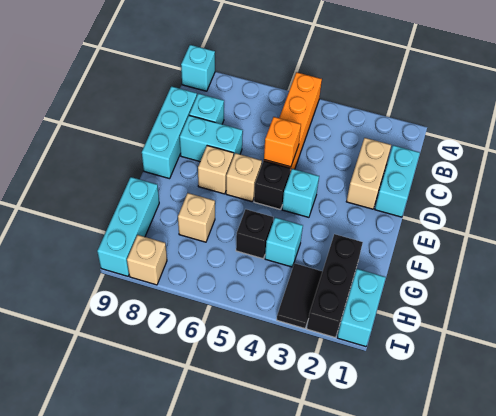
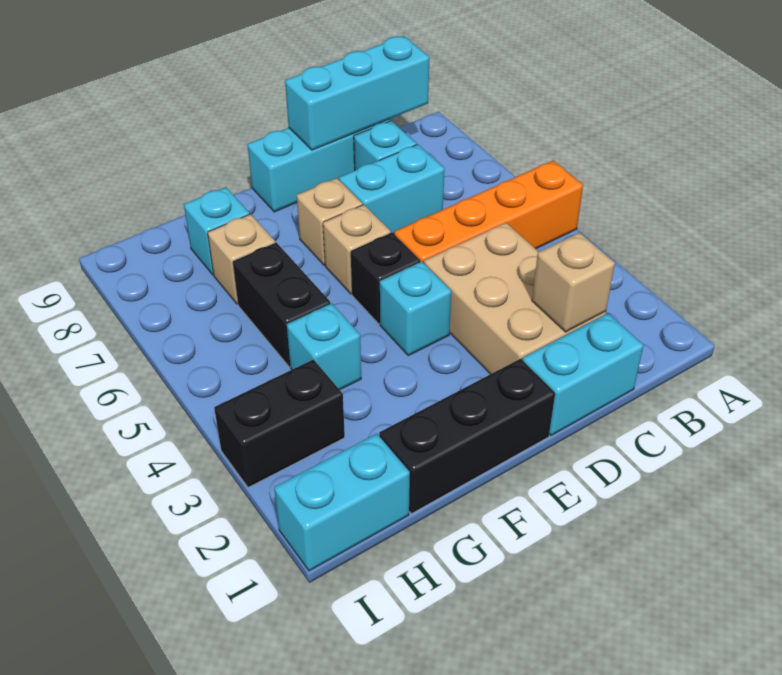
cyan brick A9 level 1 -> cyan brick G8 level 1
tan brick C2:D2 level 1 -> tan brick C2:D4 level 1
orange brick D5 level 2 -> none
cyan brick D7:D8 level 1 -> cyan brick C7:D7 level 1
black brick G2:I2 level 1 -> black brick E1:G1 level 1
black brick G5 level 1 -> black brick G5:G6 level 1
cyan brick G9:I9 level 1 -> cyan brick B9:D9 level 2
black tile H3:I3 level 1 -> black brick H3:I3 level 1
tan brick I8 level 1 -> tan brick C2 level 2

